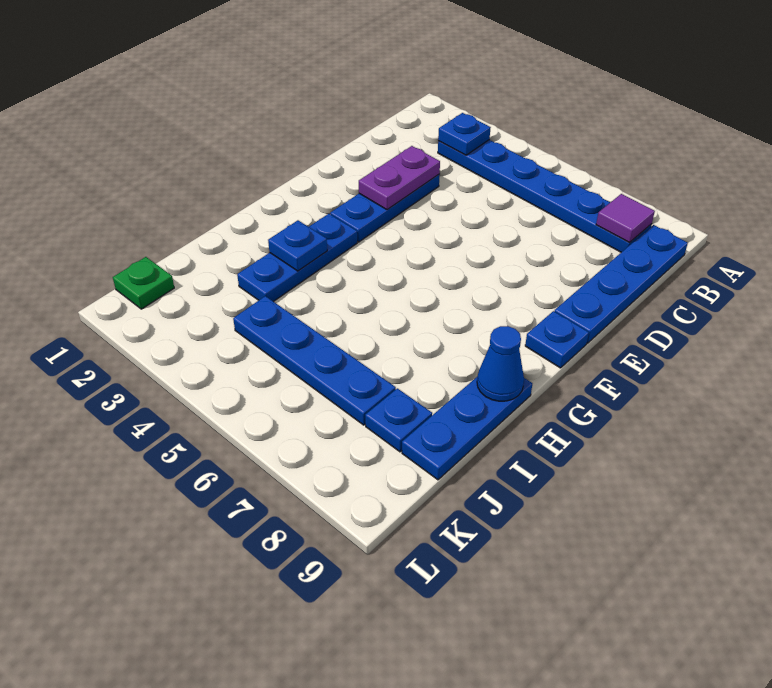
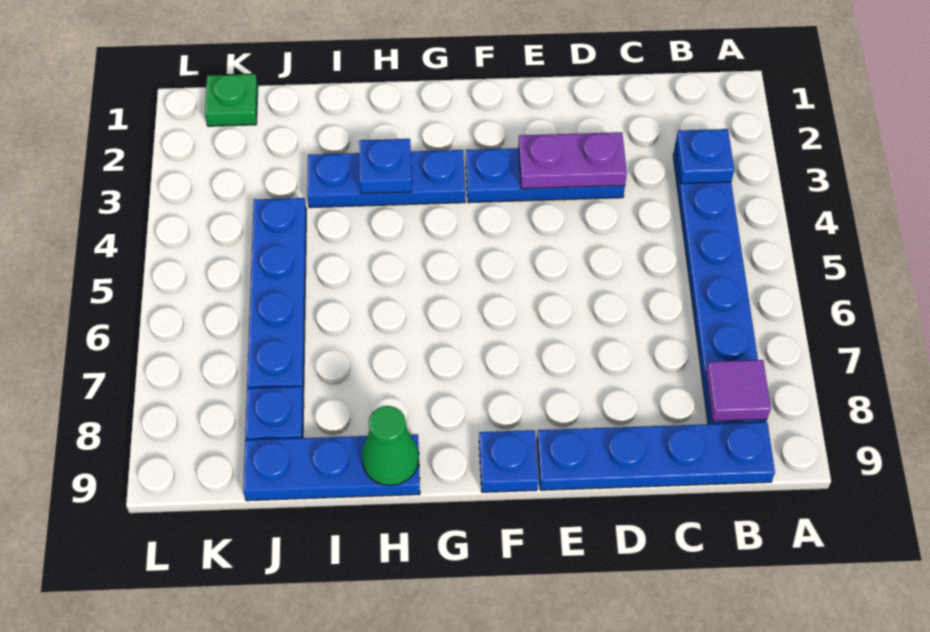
blue cone H9 level 2 -> green cone H9 level 2

